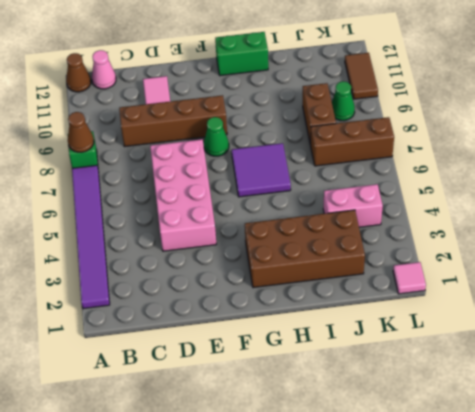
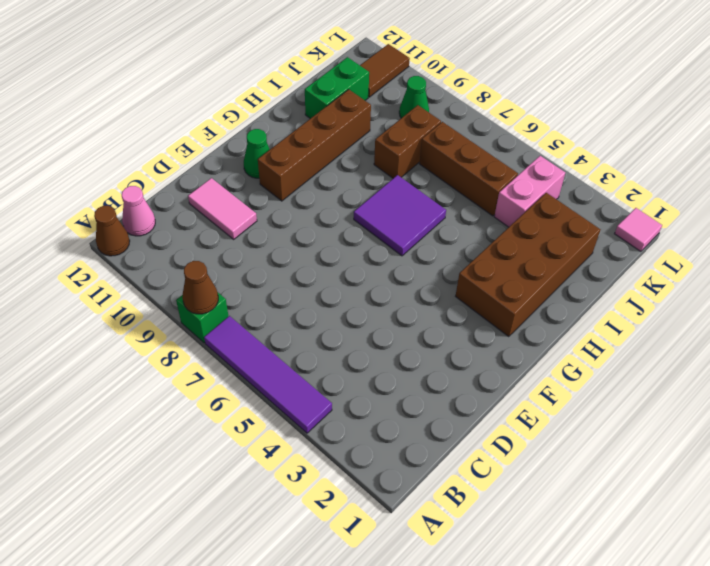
purple tile A2:A7 level 1 -> purple tile A4:A7 level 1
brown brick C9:F9 level 1 -> brown brick F10:I10 level 1
pink brick D4:E7 level 1 -> none
green cone F8 level 1 -> green cone F11 level 1
green brick G12:H12 level 1 -> green brick I11:J11 level 1
brown brick J7:L7 level 1 -> brown brick J5:J7 level 1
brown brick J8:J9 level 1 -> brown brick I8:J8 level 1
brown tile L10:L11 level 1 -> brown tile K11:L11 level 1

